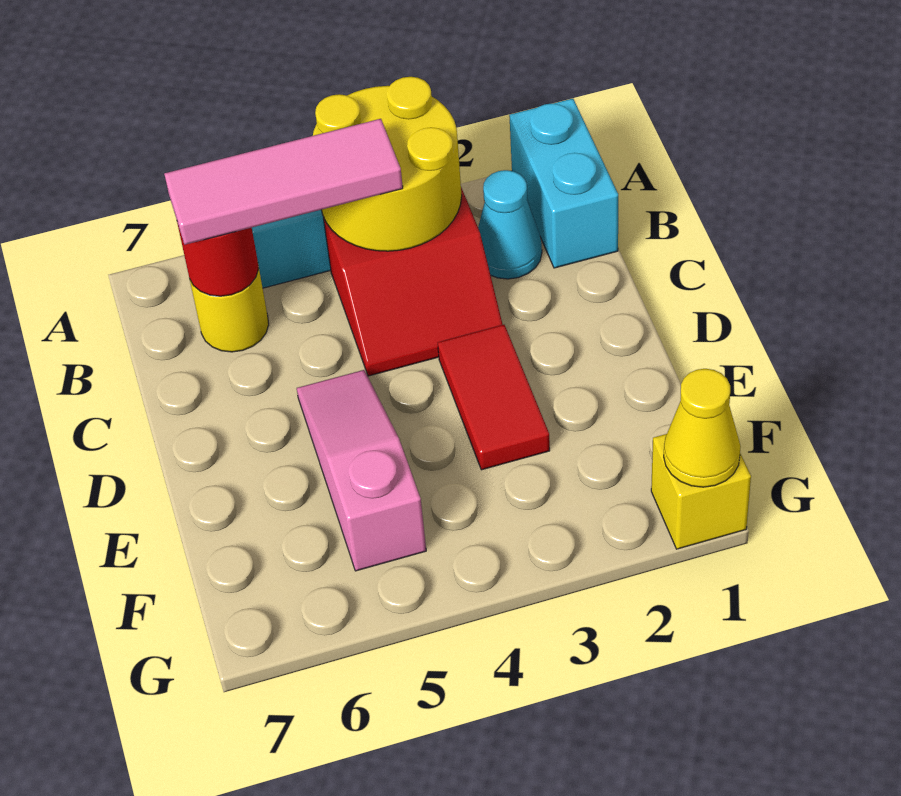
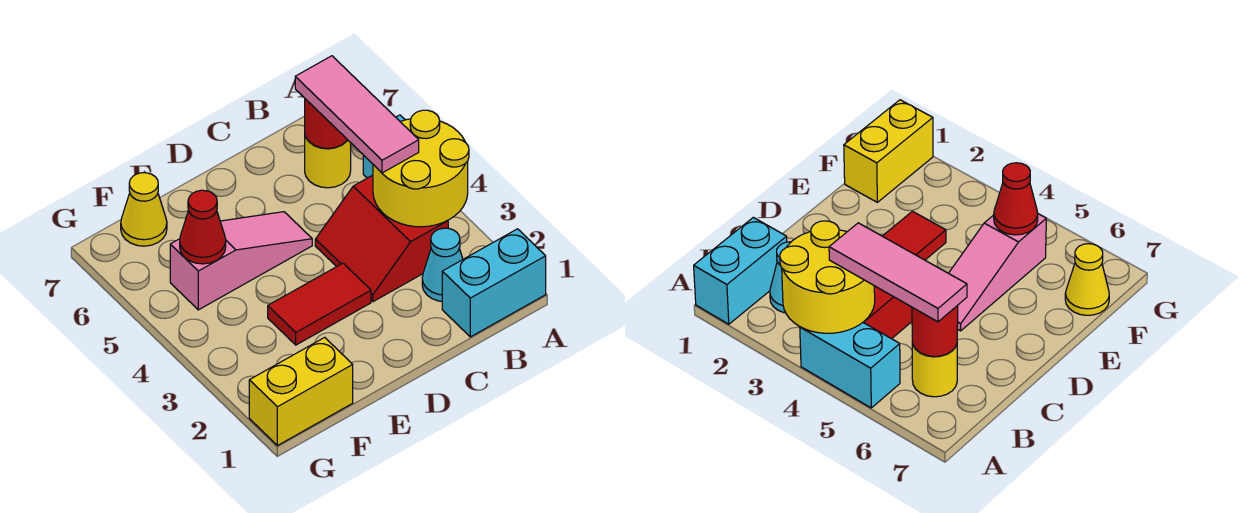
none -> red cone F5 level 2
yellow brick G1 level 1 -> yellow brick F1:G1 level 1
yellow cone G1 level 2 -> yellow cone F7 level 1

